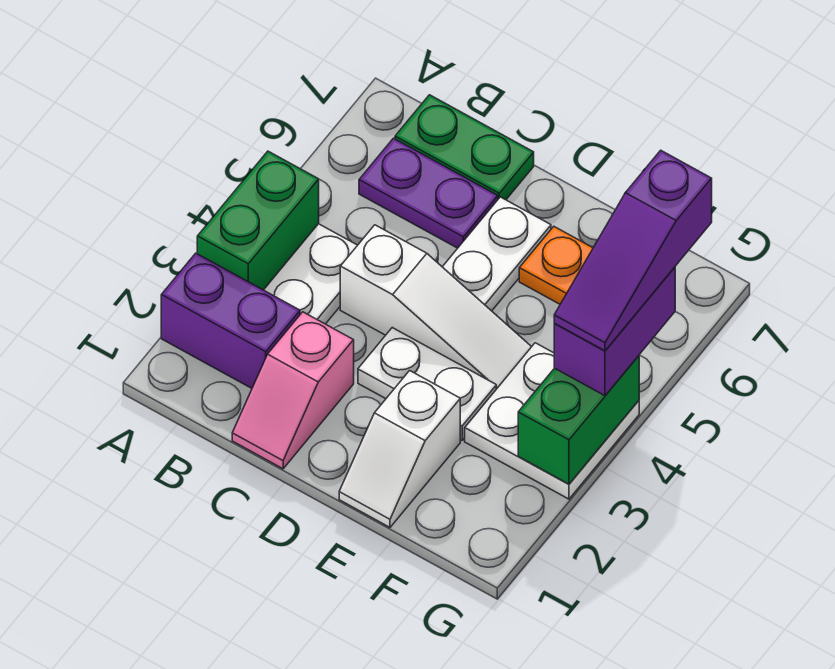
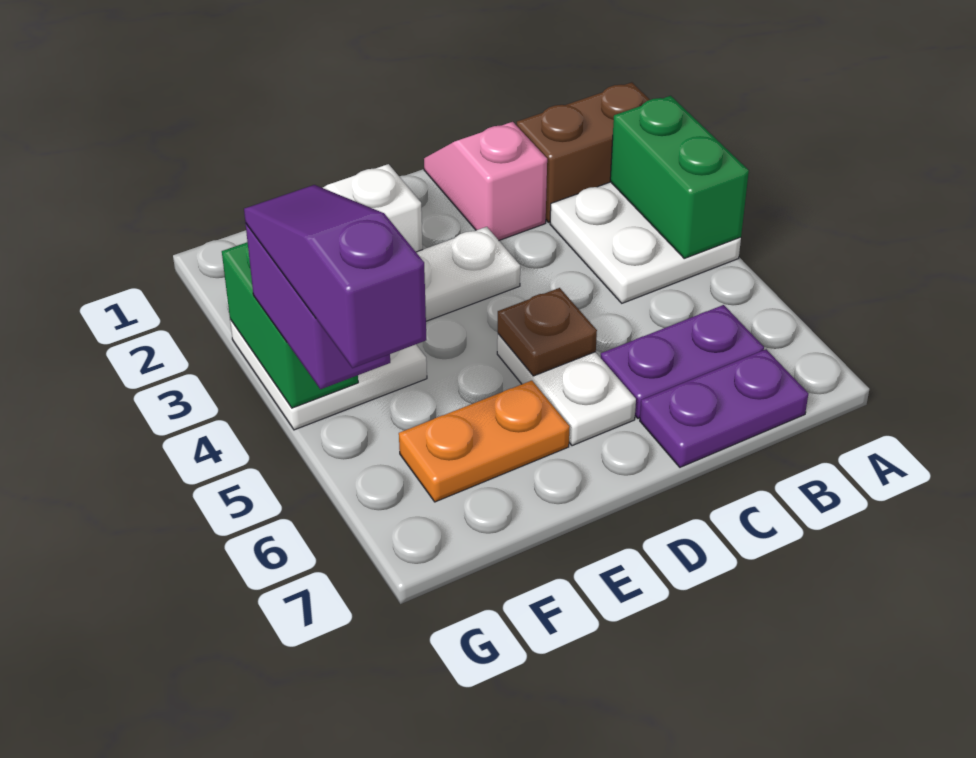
purple brick A2:B2 level 1 -> brown brick A2:B2 level 1
green plate B7:C7 level 1 -> purple plate B7:C7 level 1
white slope C4:E4 level 1 top C -> none
none -> brown plate D5 level 2

